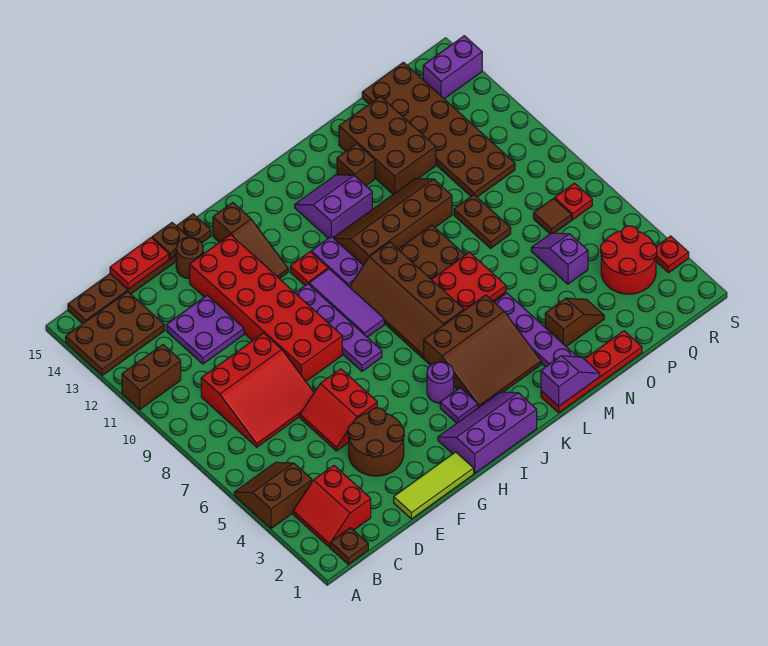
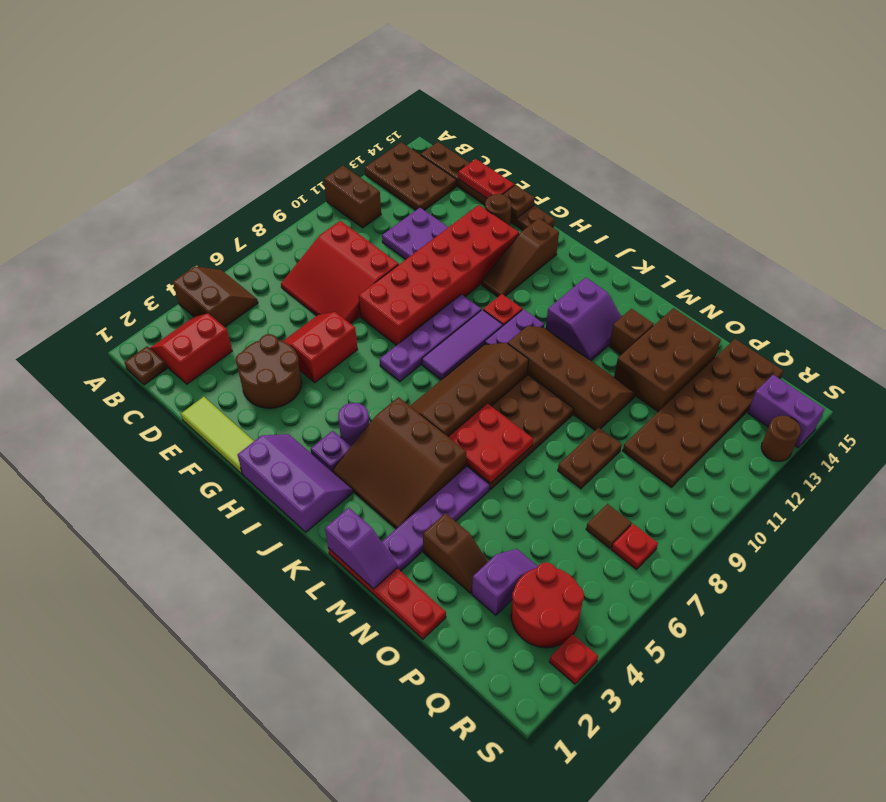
purple slope K12:L13 level 1 top 12 -> purple slope K12:L13 level 1 top K
purple slope P5:P6 level 1 top 5 -> purple slope P3:P4 level 1 top 3
none -> brown round brick S13 level 1

